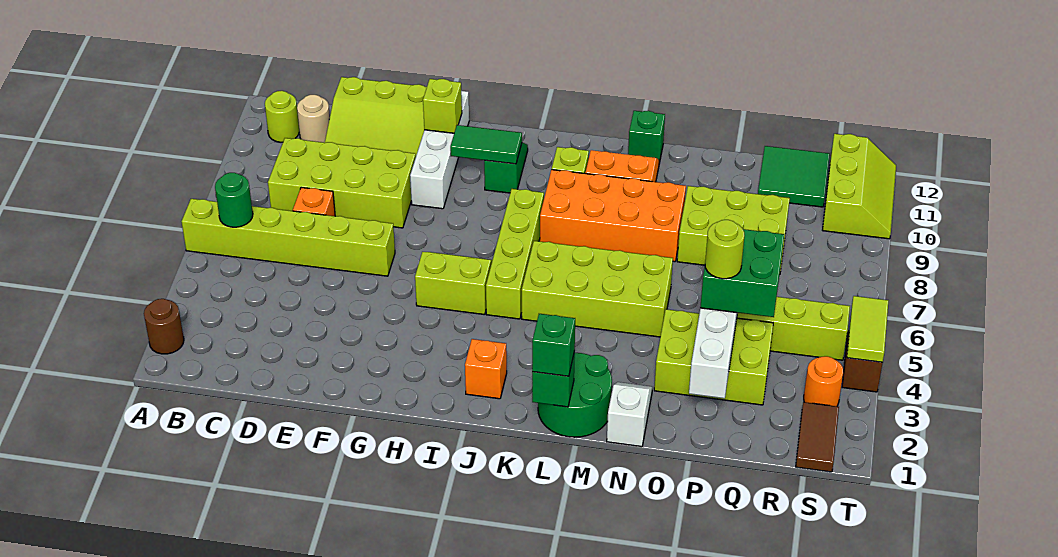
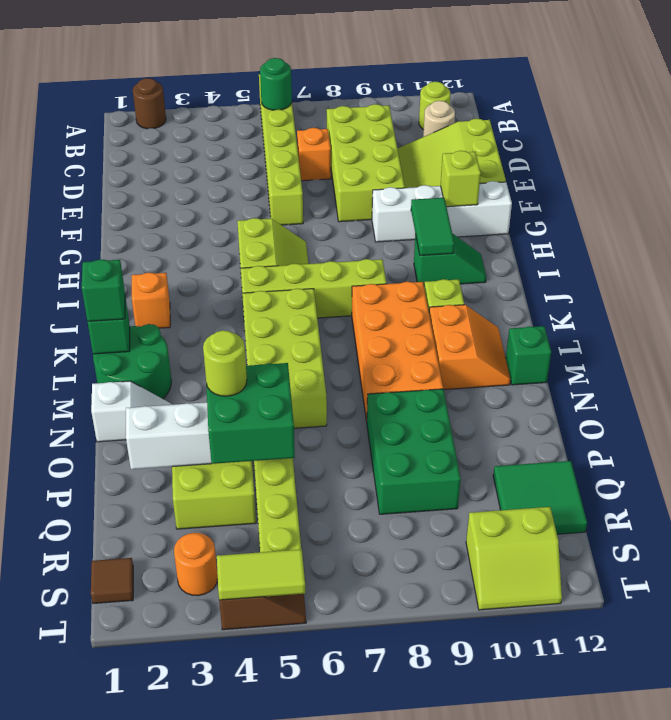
lime brick O8:Q9 level 1 -> green brick O8:Q9 level 1
brown tile S1:S2 level 1 -> brown tile S1 level 1
lime slope S10:T12 level 1 top S -> lime slope S10:T11 level 1 top S

